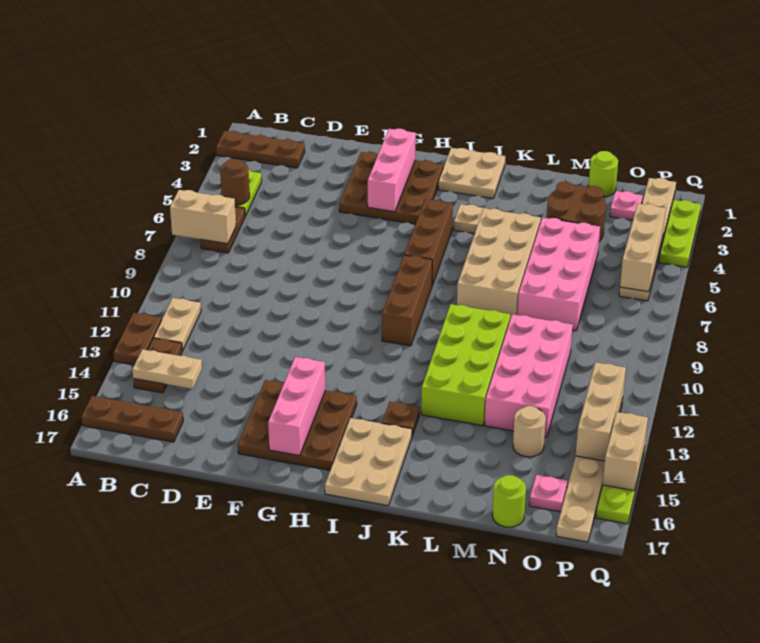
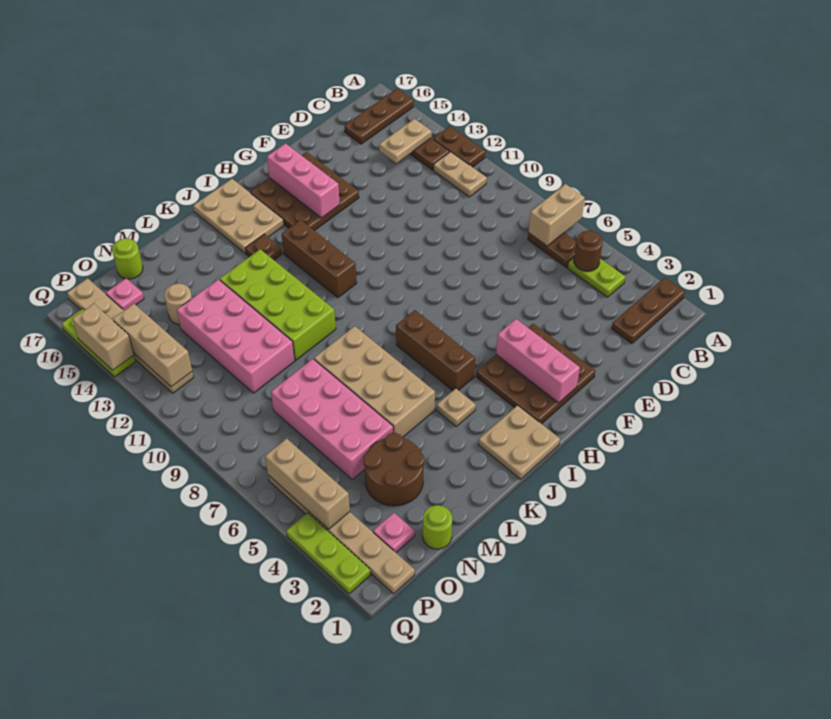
brown brick I8:I10 level 1 -> brown brick I11:I13 level 1

